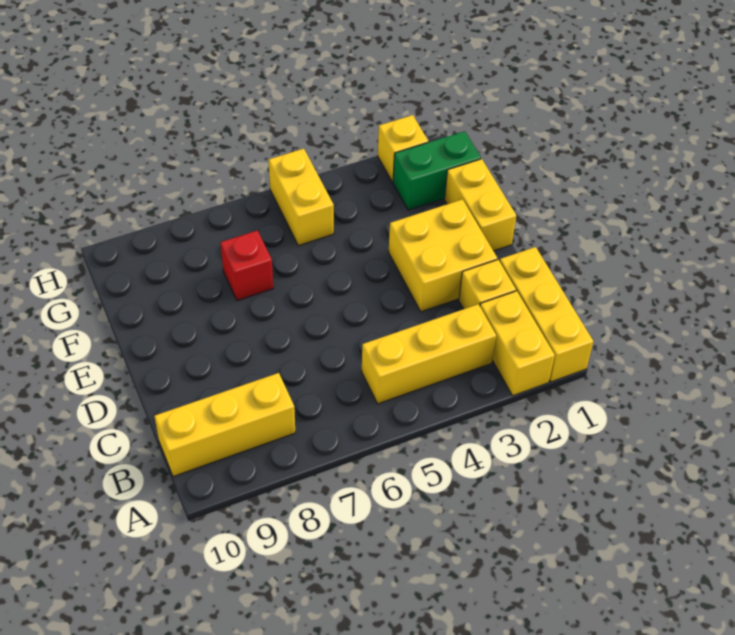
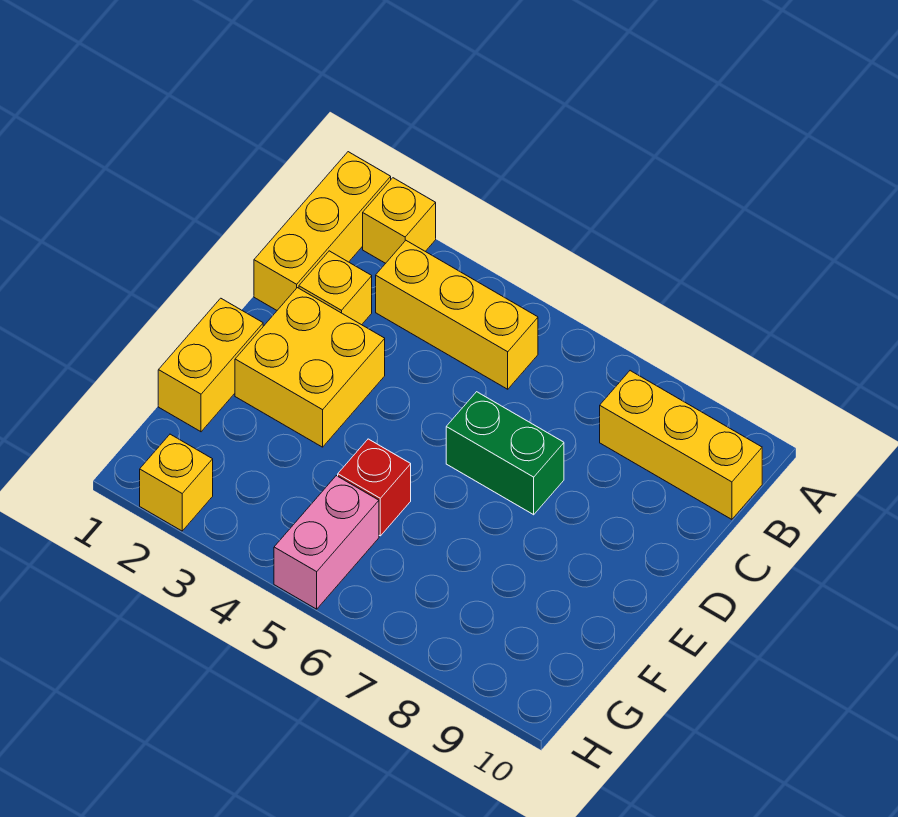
yellow brick A2:B2 level 1 -> yellow brick A2 level 1
red brick F7 level 1 -> red brick F5 level 1
green brick G1:G2 level 1 -> green brick D6:D7 level 1
yellow brick G5:H5 level 1 -> pink brick G5:H5 level 1

